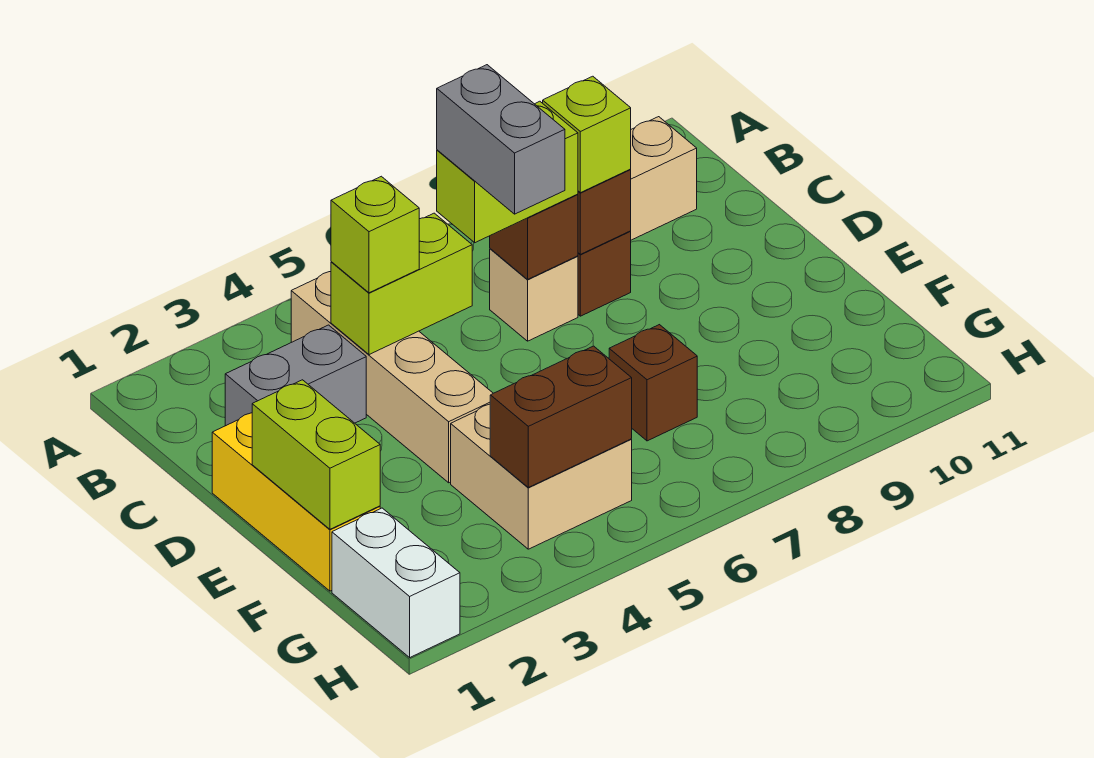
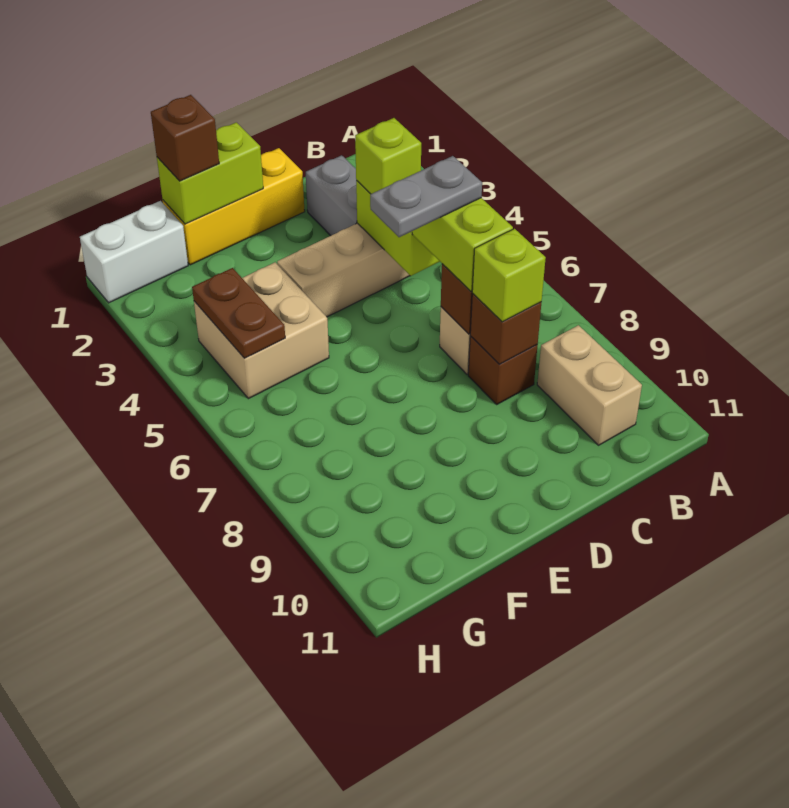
grey brick C6:D6 level 4 -> grey plate C6:D6 level 4
brown brick F7 level 1 -> brown brick F1 level 3
brown brick G4:G5 level 2 -> brown plate G4:G5 level 2

